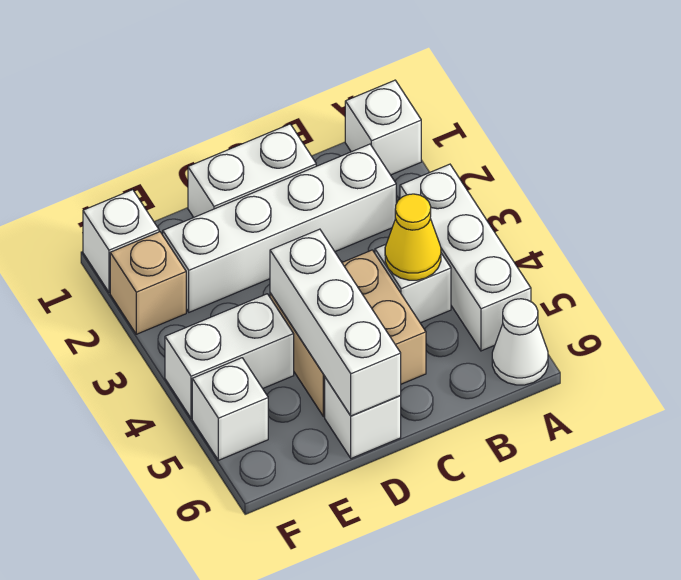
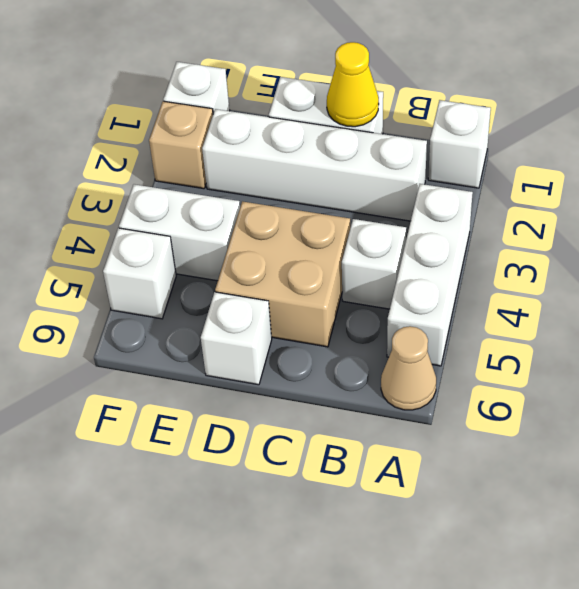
white cone A6 level 1 -> tan cone A6 level 1
yellow cone B4 level 2 -> yellow cone C1 level 2
white brick D4:D6 level 2 -> none

